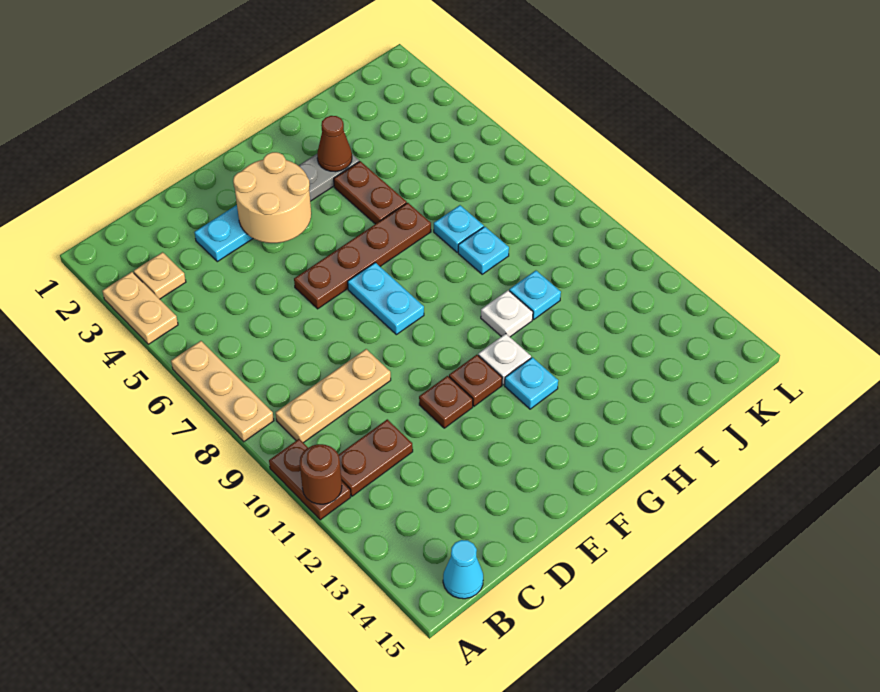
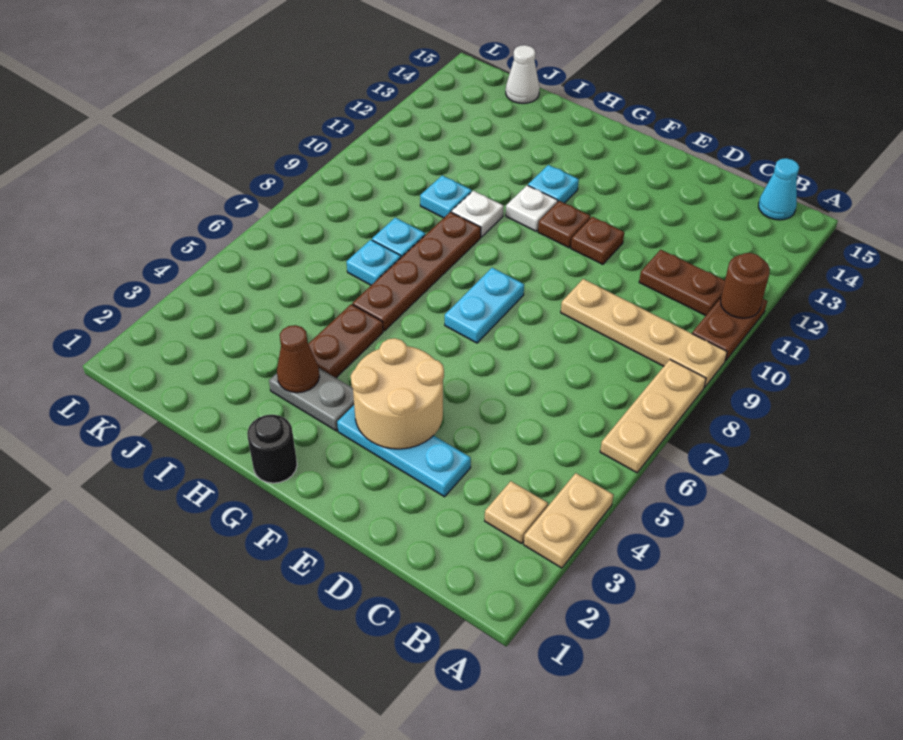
tan plate B9:D9 level 1 -> tan plate A9:D9 level 1
brown plate E6:H6 level 1 -> brown plate H6:H9 level 1
none -> black round brick G1 level 1
none -> white cone J15 level 1

